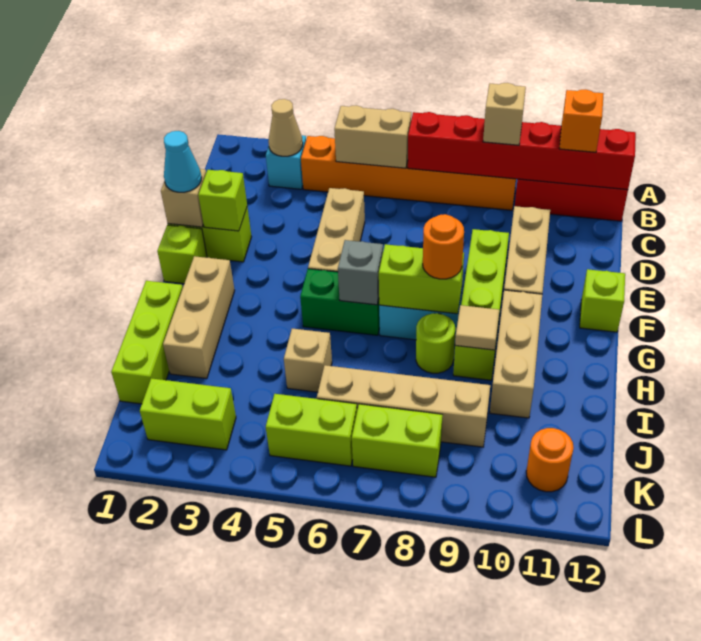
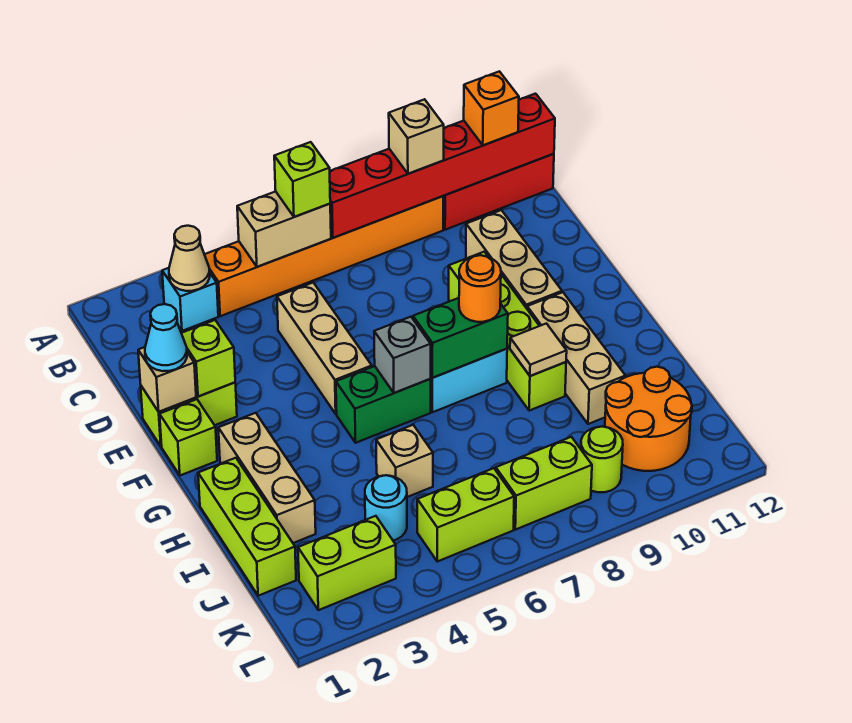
lime brick F12 level 1 -> lime brick B6 level 3
lime brick G7:G8 level 2 -> green brick G7:G8 level 2
lime round brick H8 level 1 -> lime round brick K9 level 1
none -> cyan round brick J4 level 1
tan brick J6:J9 level 1 -> none
orange round brick K11 level 1 -> orange round brick J10:K11 level 1

